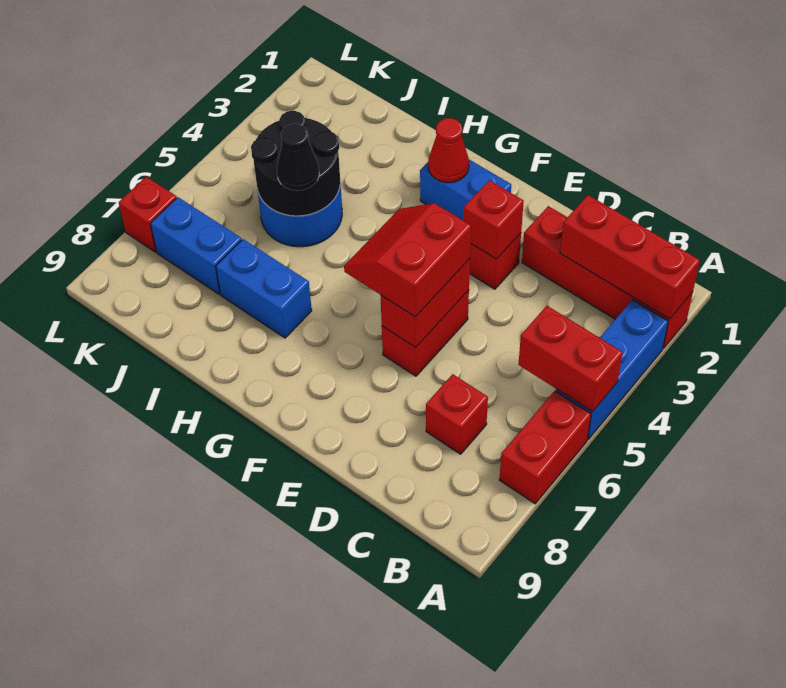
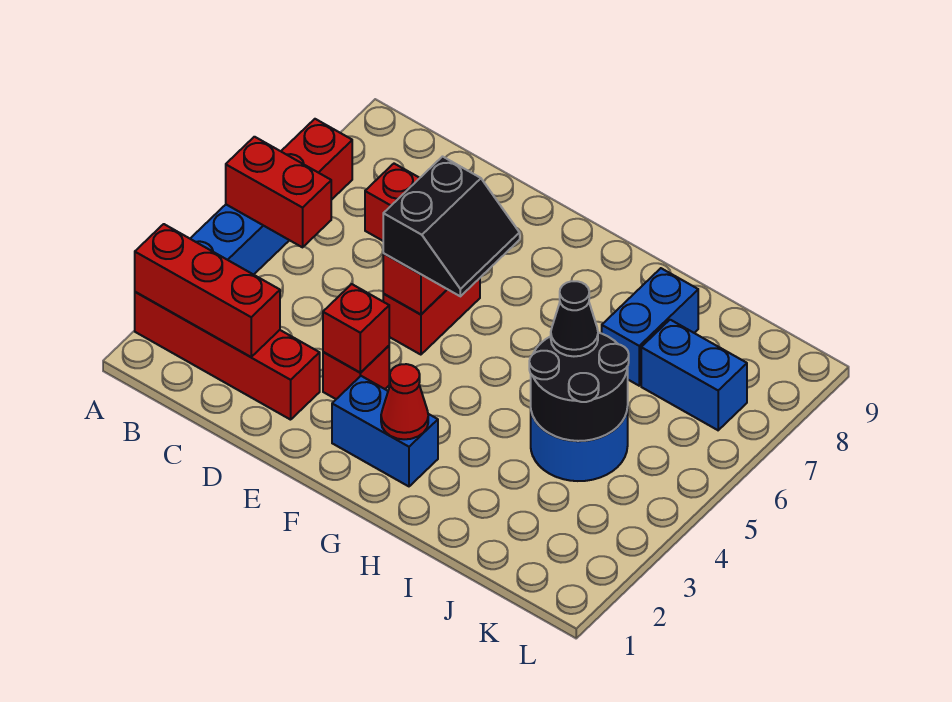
red slope E5:F6 level 3 top E -> black slope E5:F6 level 3 top E
blue brick H7:I7 level 1 -> blue brick I7:I8 level 1
red brick L7 level 1 -> none

